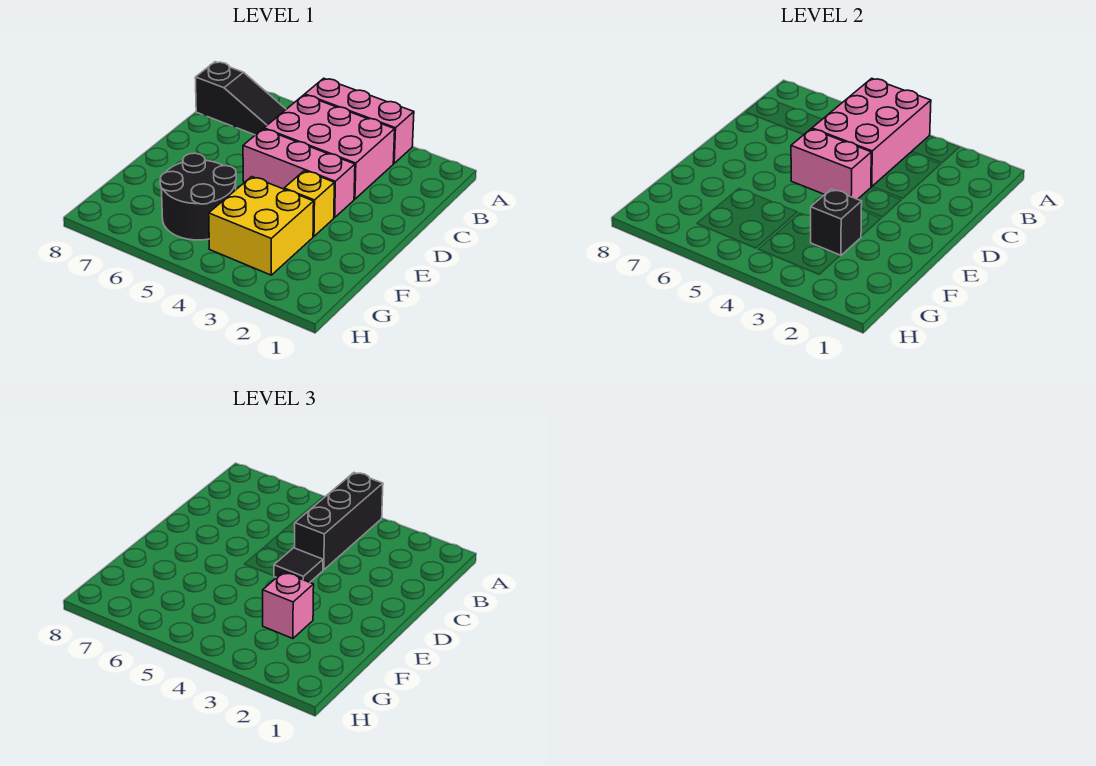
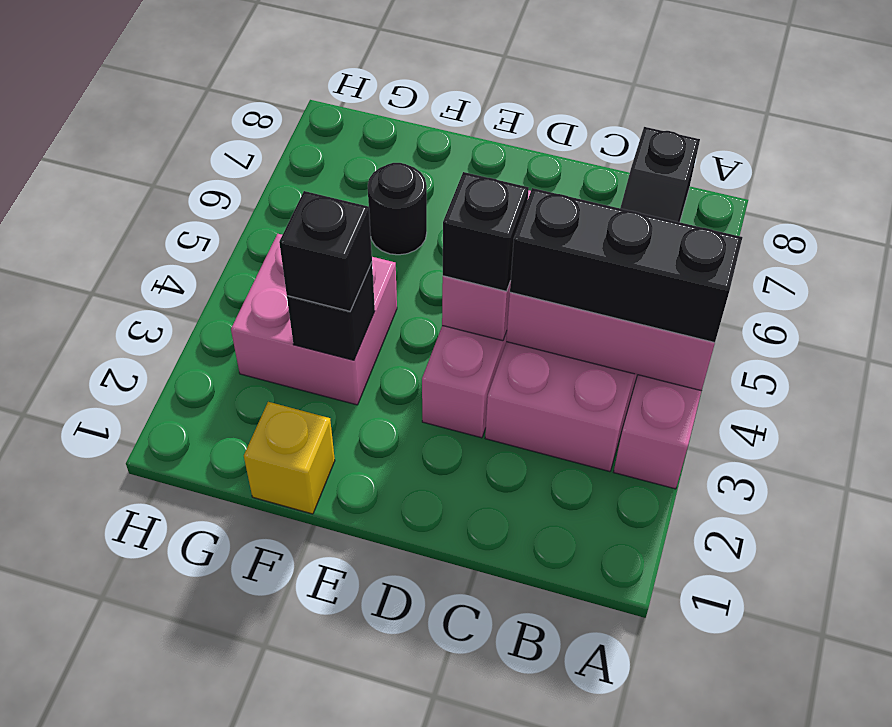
black tile D4 level 3 -> black brick D4 level 3
yellow brick E3 level 1 -> yellow brick F1 level 1
yellow brick F3:G4 level 1 -> pink brick F3:G4 level 1
pink brick F3 level 3 -> black brick F3 level 3
black round brick F5:G6 level 1 -> black round brick F6 level 1

